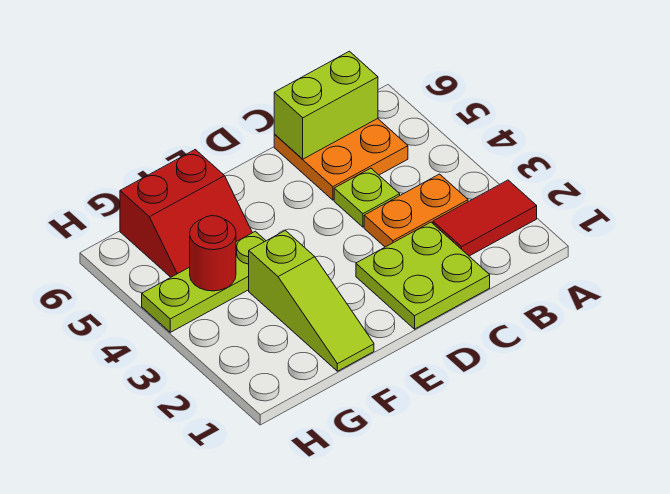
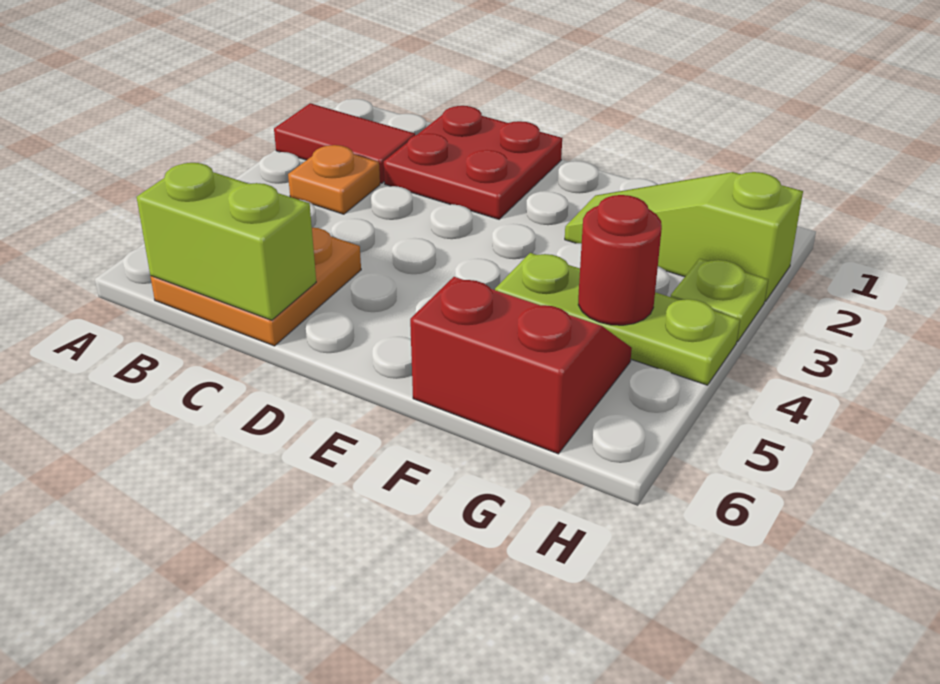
orange plate B3:C3 level 1 -> orange plate B3 level 1
lime plate C1:D2 level 1 -> red plate C1:D2 level 1
lime plate C4 level 1 -> lime plate H3 level 1
lime slope F1:F3 level 1 top 3 -> lime slope F2:H2 level 1 top H

